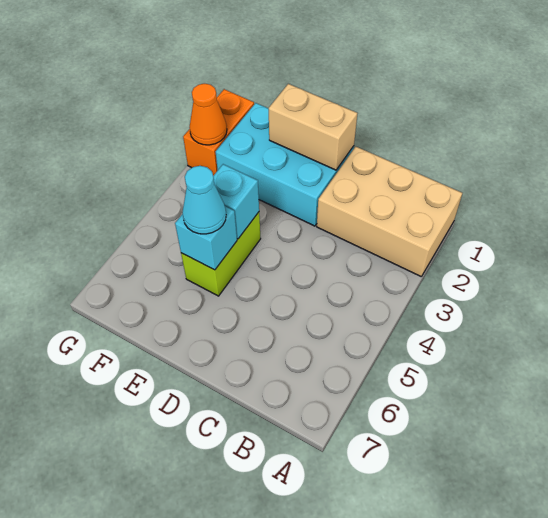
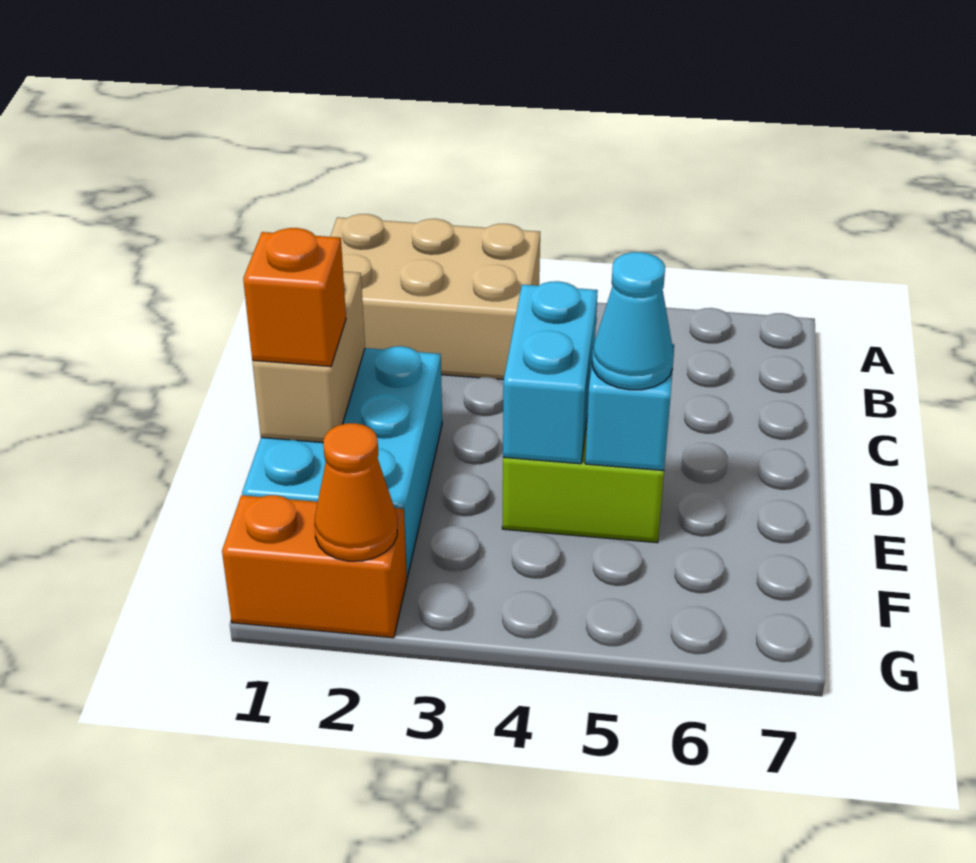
tan brick A1:C2 level 1 -> tan brick A1:B3 level 1
none -> orange brick E1 level 3
cyan brick E4 level 2 -> cyan brick D4:E4 level 2

